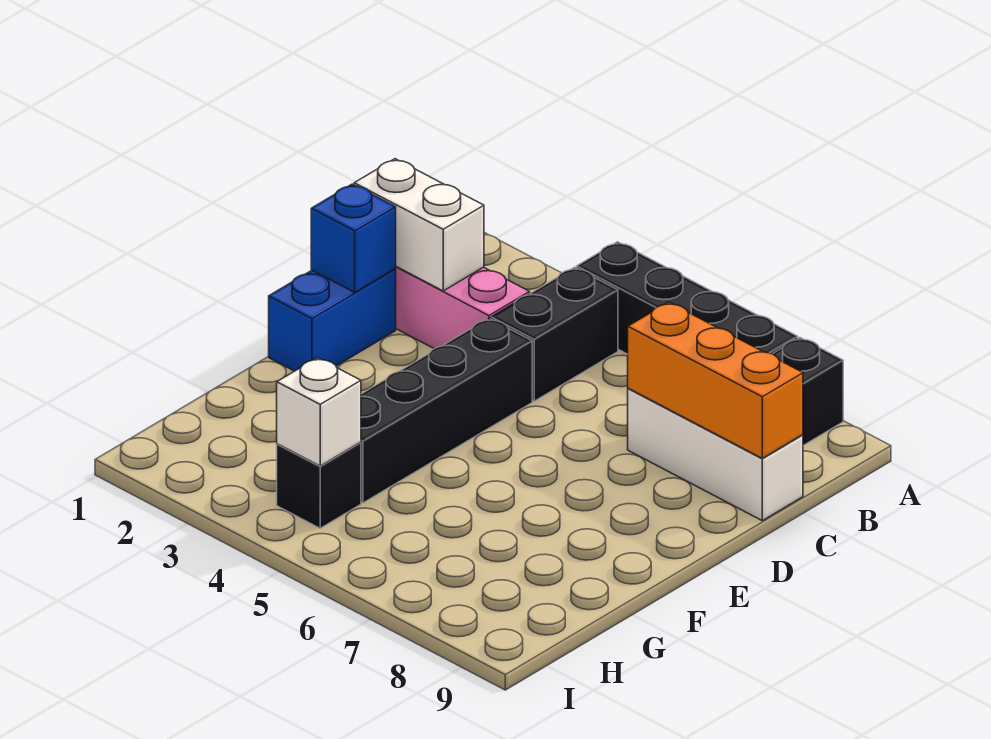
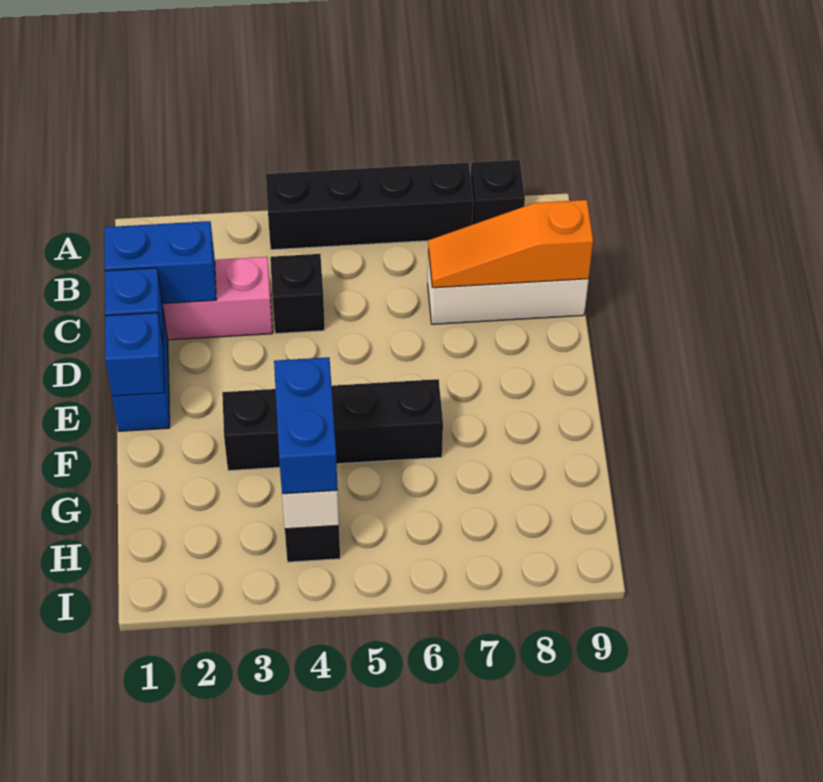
black brick B4:C4 level 1 -> black brick C4 level 1
white brick C1:C2 level 2 -> blue brick C1:C2 level 2
orange brick C7:C9 level 2 -> orange slope C7:C9 level 2 top 9
black brick D4:G4 level 1 -> black brick F3:F6 level 1
none -> blue brick E1 level 2
none -> blue brick G4:H4 level 3

